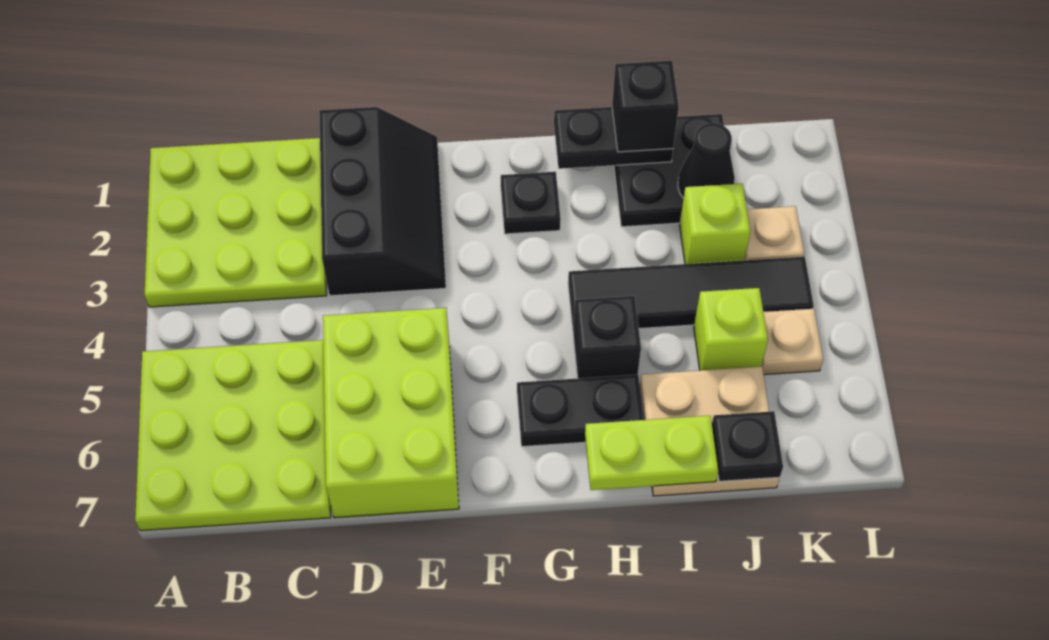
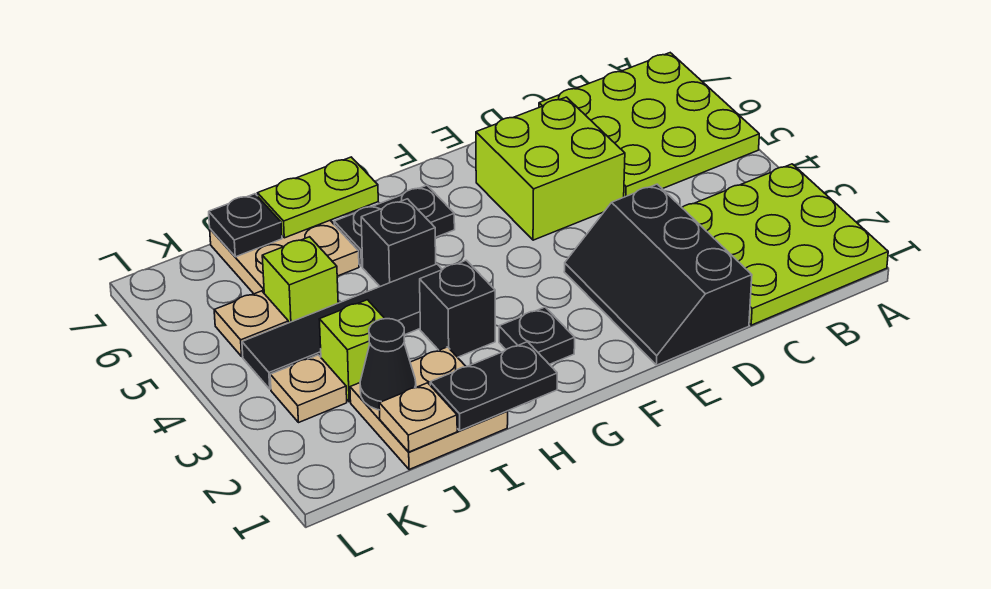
lime brick D5:E7 level 1 -> lime brick D5:E6 level 1
black plate I1:J2 level 1 -> tan plate I1:J2 level 1
black brick I1 level 3 -> black brick H3 level 1
none -> tan plate J1 level 2

